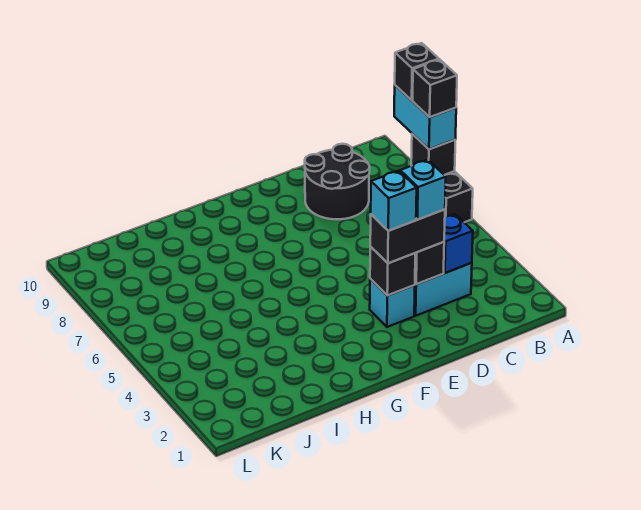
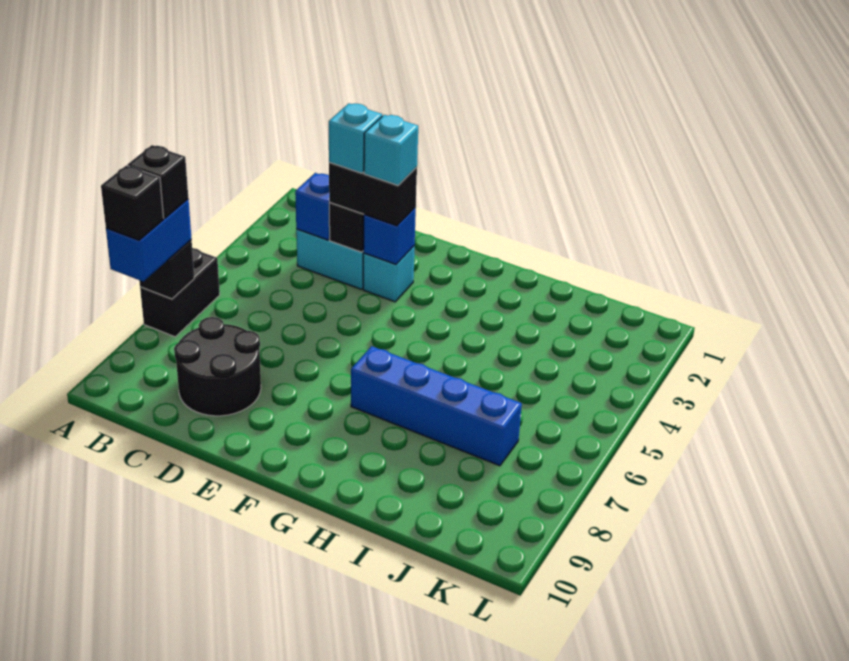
cyan brick A7:A8 level 3 -> blue brick A7:A8 level 3
black brick E3 level 2 -> blue brick E3 level 2
none -> blue brick G7:J7 level 1

